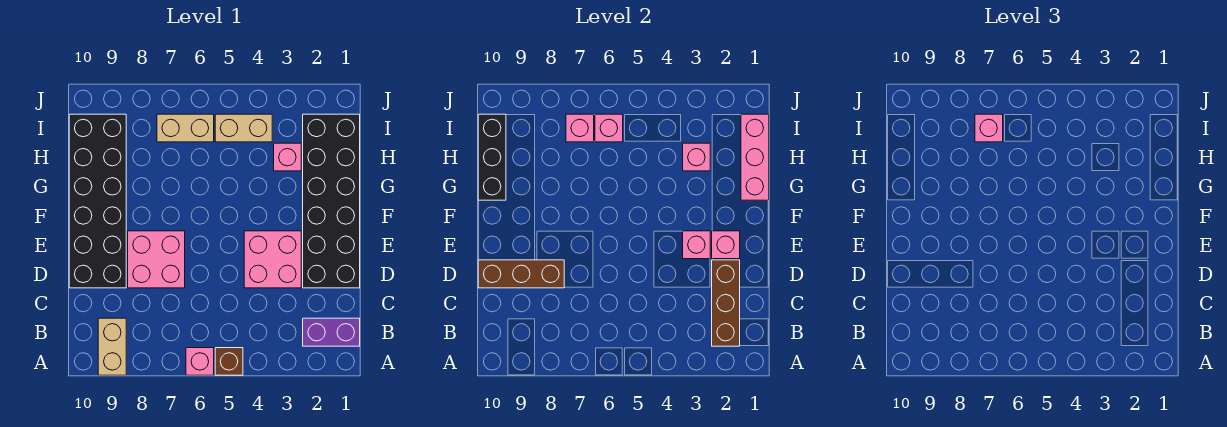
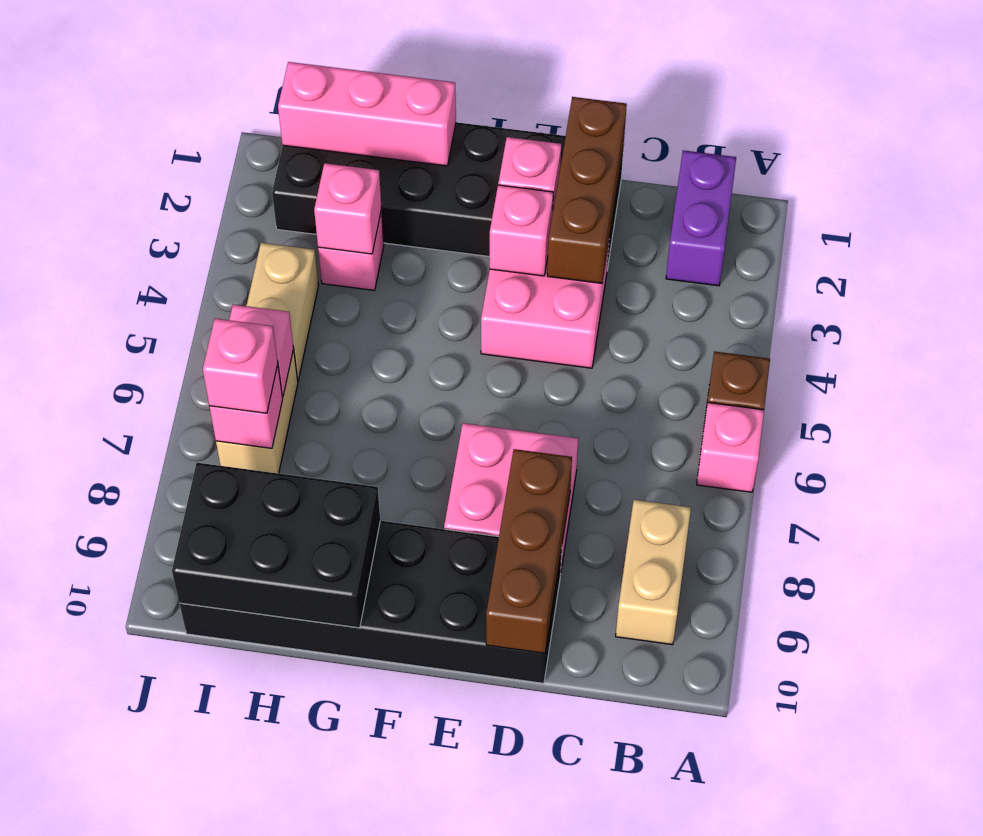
tan brick A9:B9 level 1 -> tan brick B8:B9 level 1
brown brick B2:D2 level 2 -> brown brick D1:D3 level 2
black brick G10:I10 level 2 -> black brick G9:I10 level 2

